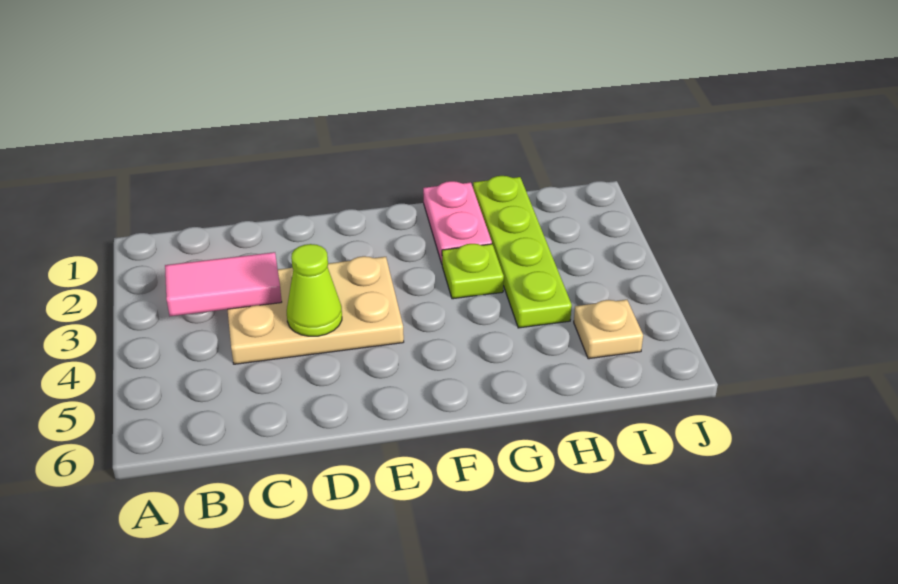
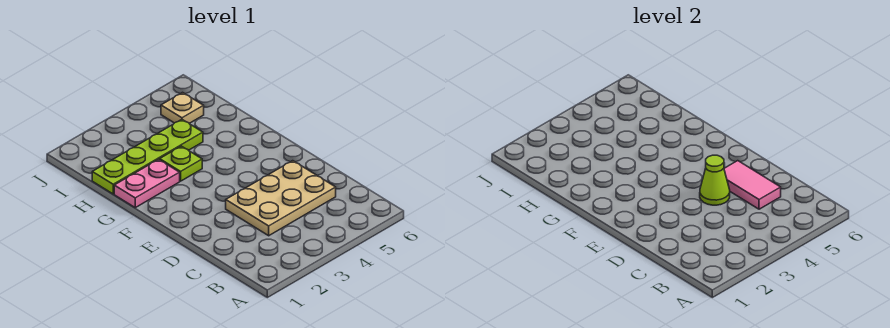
pink tile B3:C3 level 2 -> pink tile C5:D5 level 2
tan plate C3:E4 level 1 -> tan plate C3:D5 level 1

